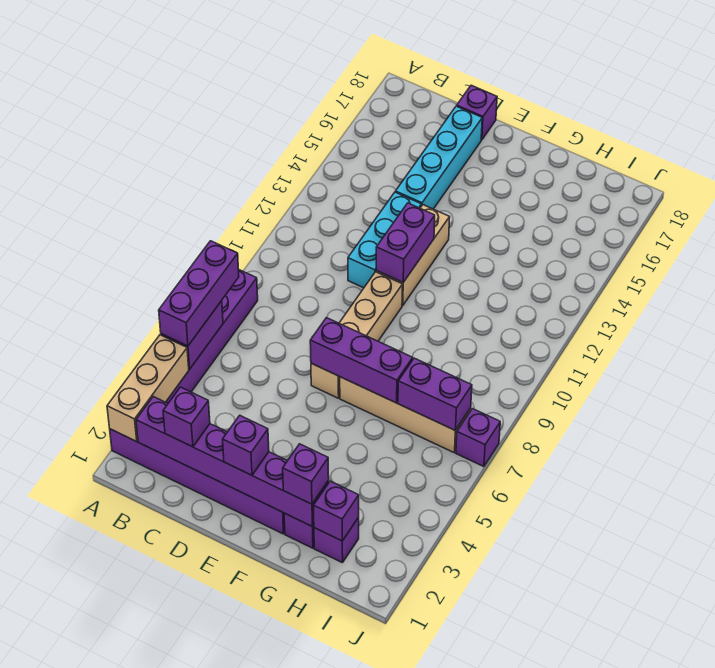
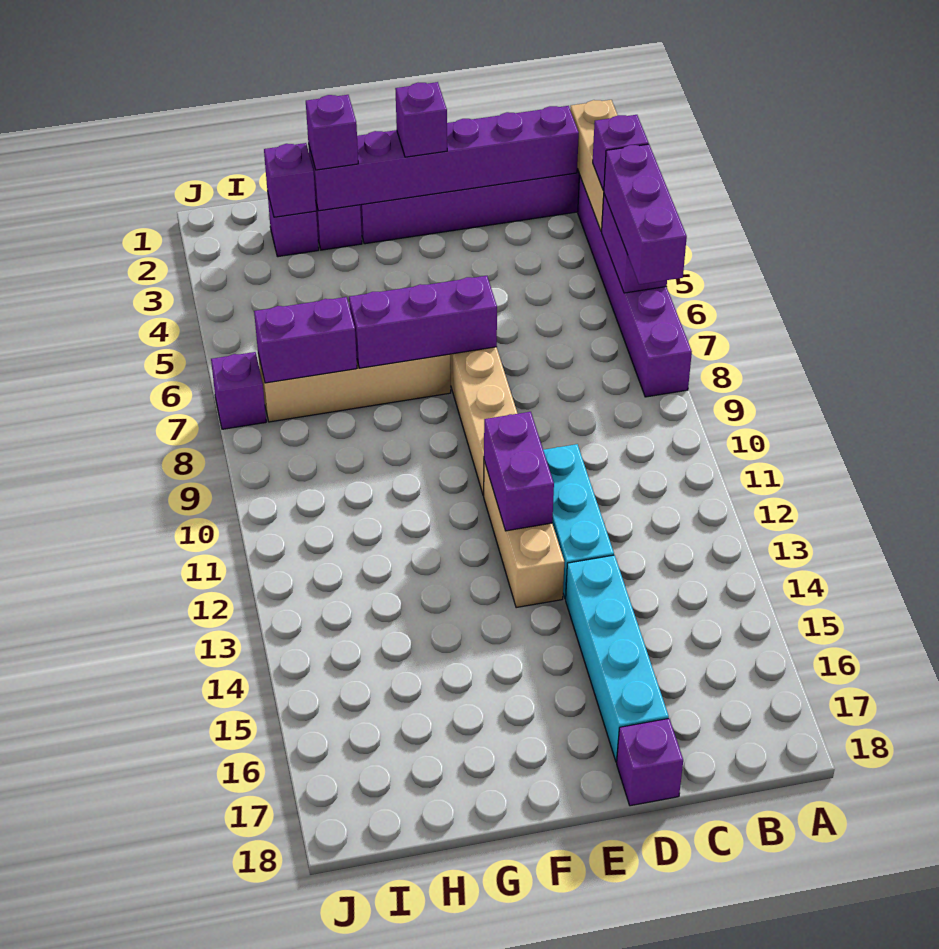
purple brick C2 level 3 -> purple brick A4 level 3

